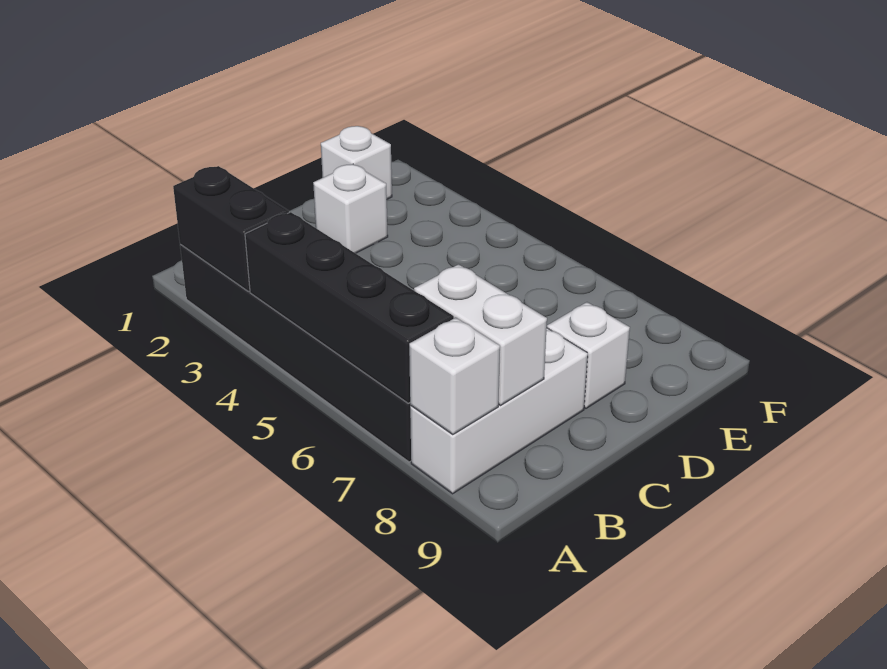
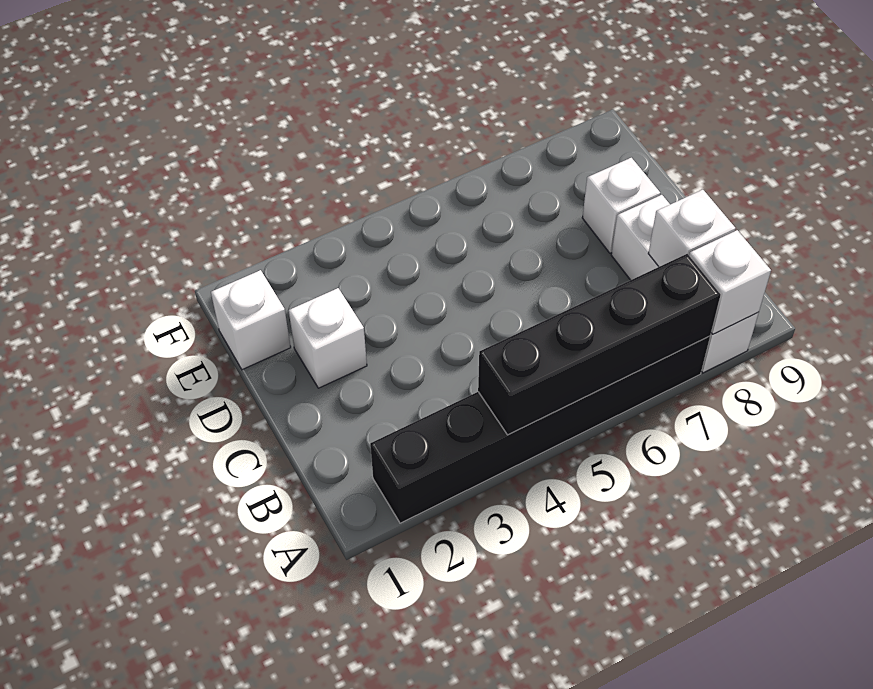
black brick A2:A3 level 2 -> none
white brick B7:B8 level 2 -> white brick B8 level 2

